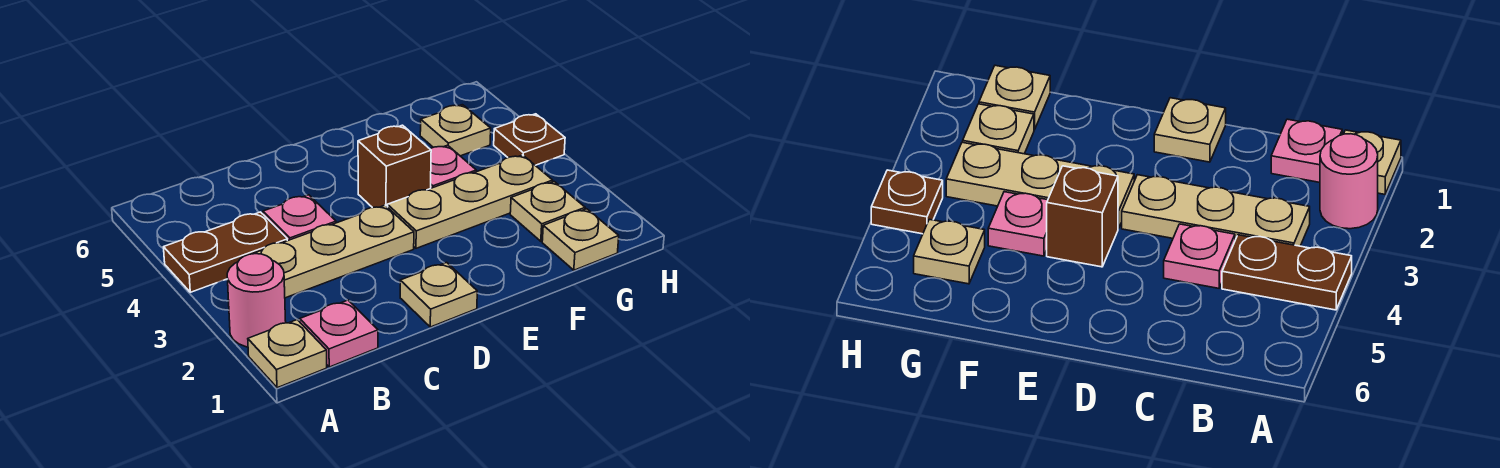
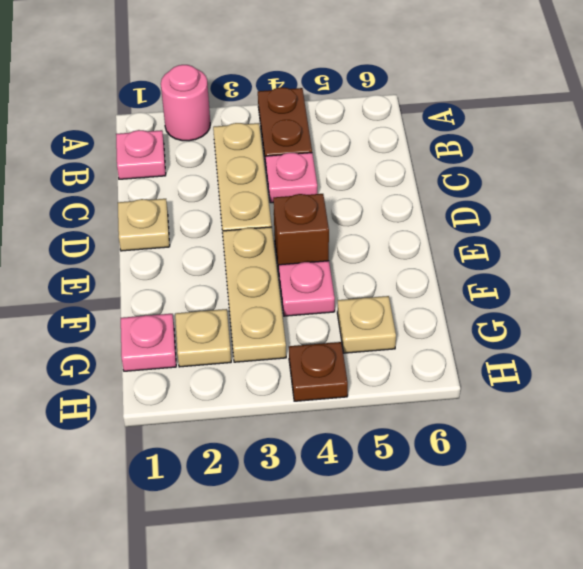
tan plate A1 level 1 -> none
tan plate G1 level 1 -> pink plate G1 level 1

